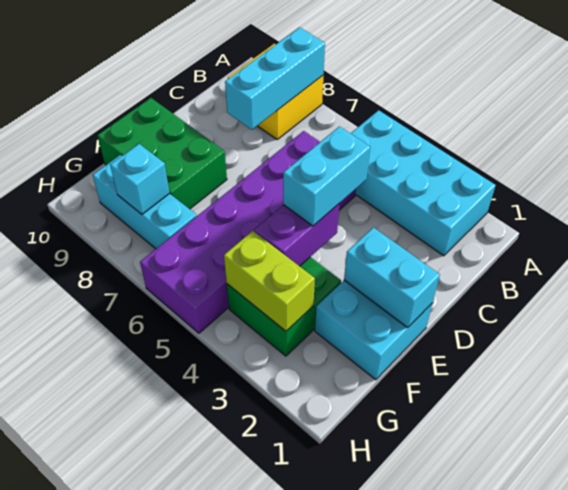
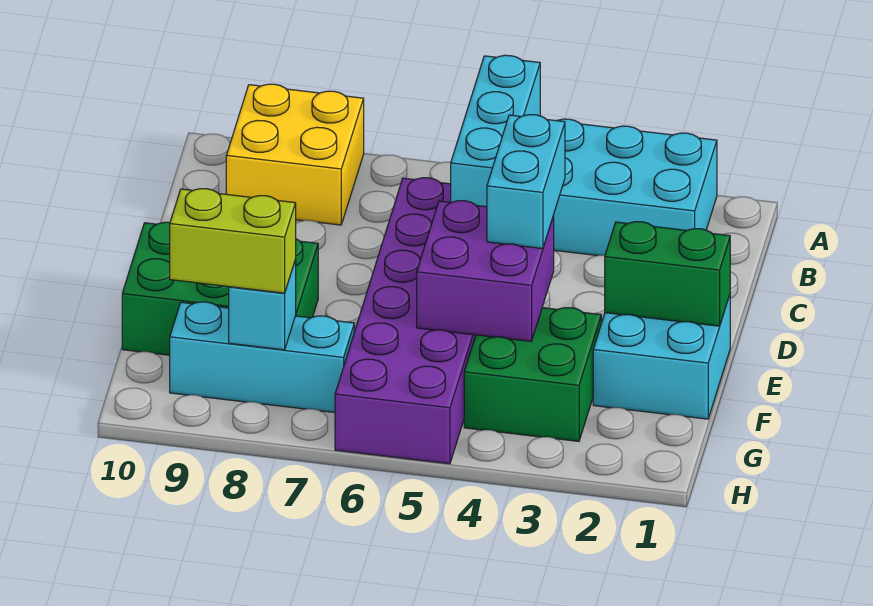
cyan brick A8:C8 level 2 -> cyan brick A5:C5 level 2
cyan brick E1:E2 level 2 -> green brick E1:E2 level 2
purple brick E4:F4 level 2 -> purple brick E4:F5 level 2
lime brick G3:G4 level 2 -> lime brick G8:G9 level 3

